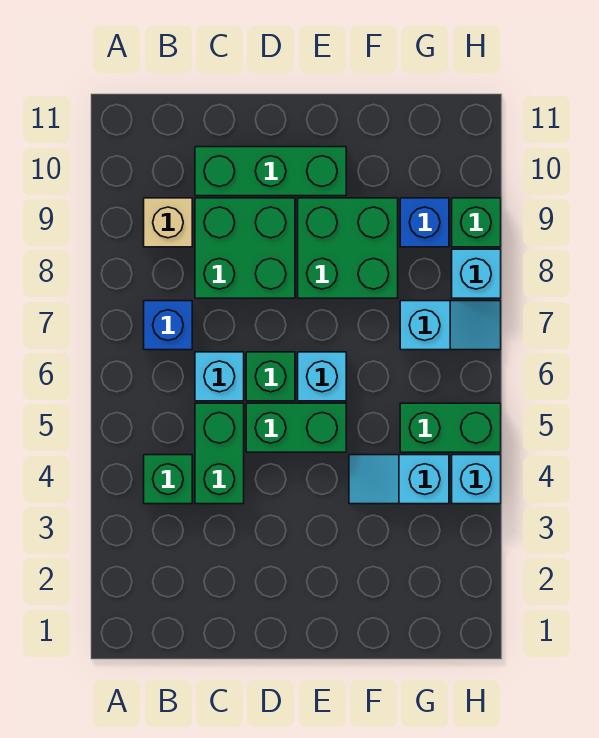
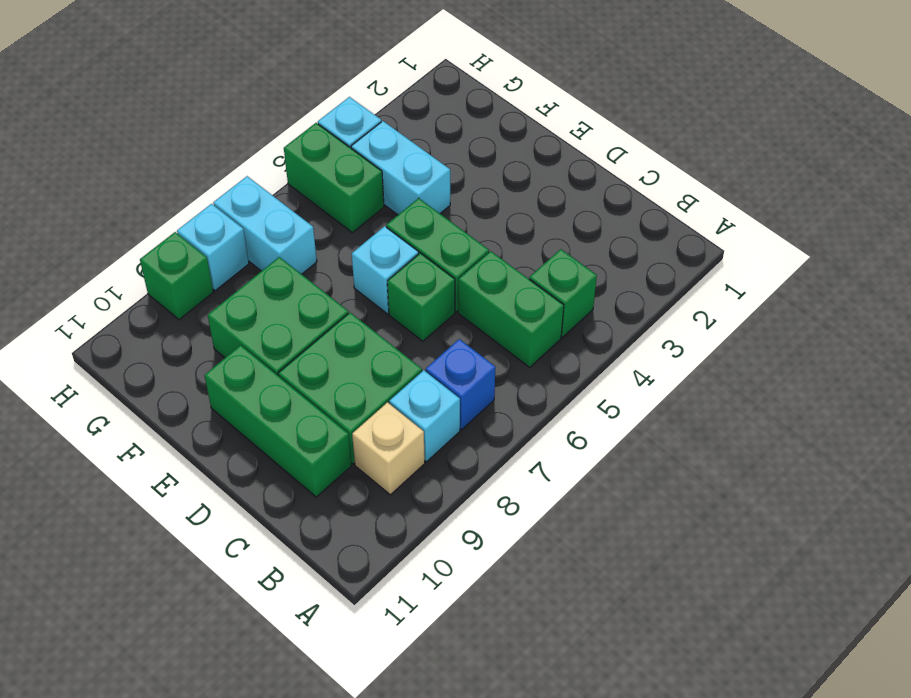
green brick C4:C5 level 1 -> green brick B5:C5 level 1
cyan brick C6 level 1 -> cyan brick B8 level 1
cyan slope F4:G4 level 1 top G -> cyan brick F4:G4 level 1
cyan slope G7:H7 level 1 top G -> cyan brick G7:H7 level 1
blue brick G9 level 1 -> none

